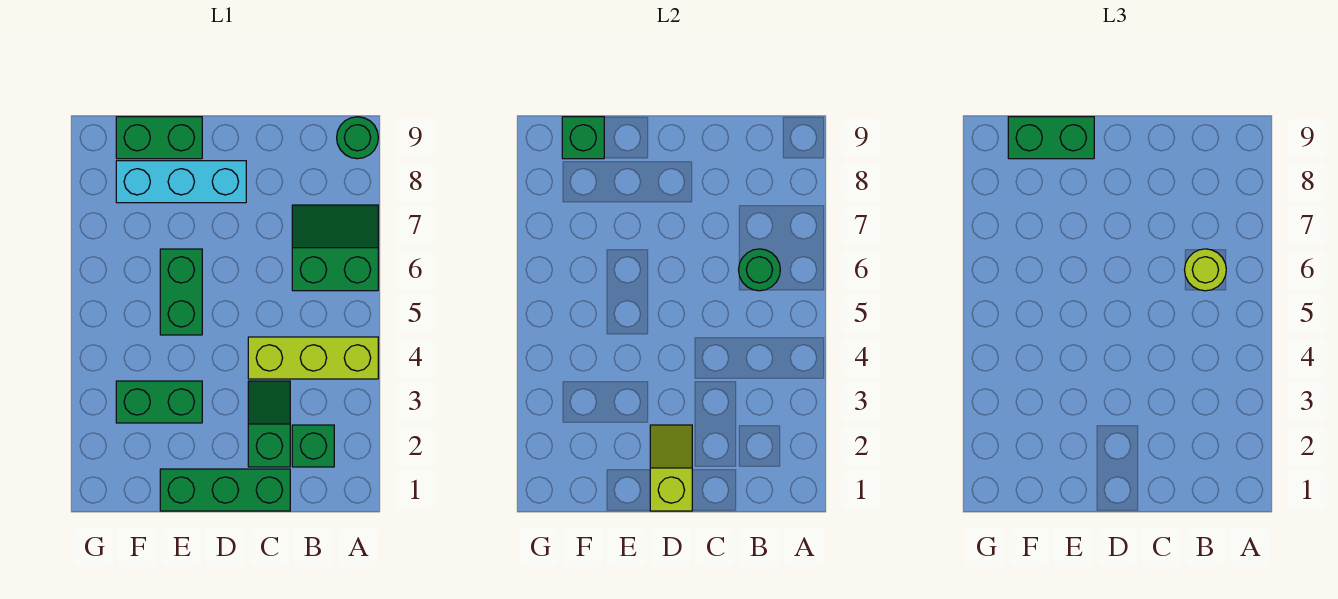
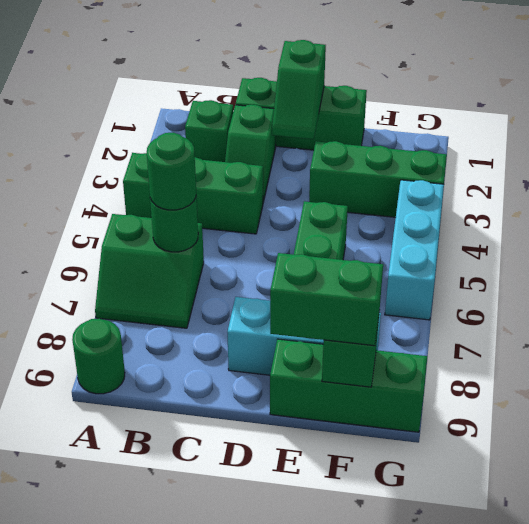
lime brick A4:C4 level 1 -> green brick A4:C4 level 1
lime round brick B6 level 3 -> green round brick B6 level 3
lime slope D1:D2 level 2 top 1 -> green slope D1:D2 level 2 top 1
green brick E3:F3 level 1 -> green brick E3:G3 level 1
green brick E9:F9 level 1 -> green brick E9:G9 level 1
none -> cyan brick G4:G6 level 1

